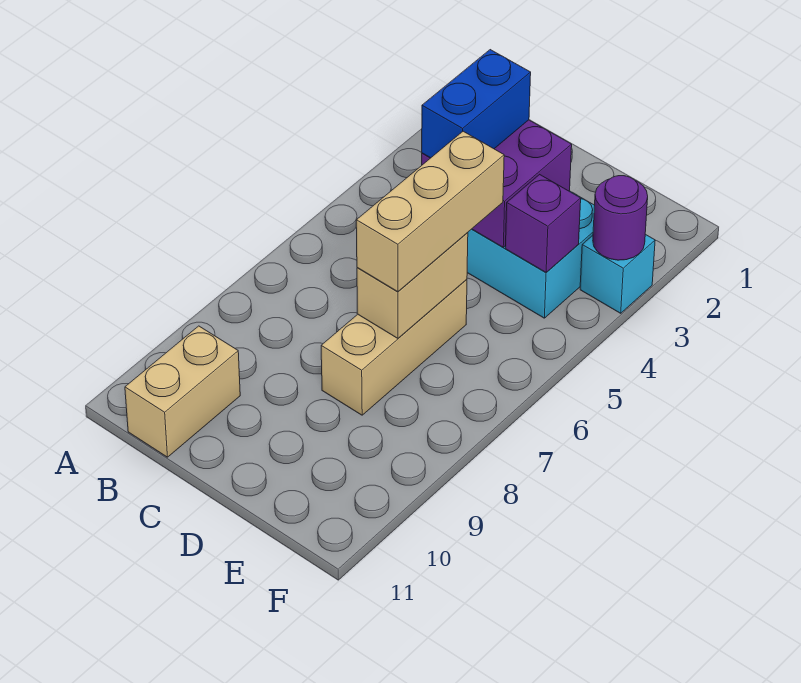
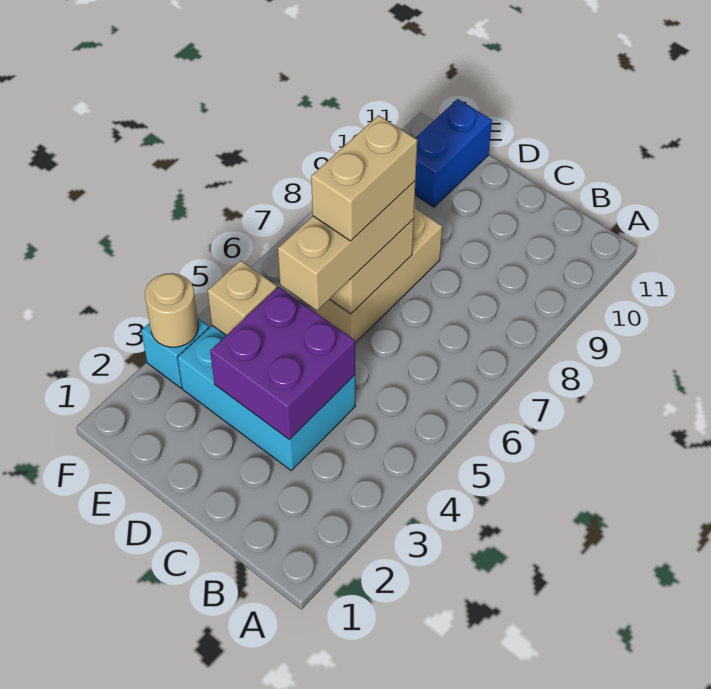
tan brick B10:B11 level 1 -> tan brick D6:D7 level 4
blue brick C3:C4 level 3 -> blue brick E10:E11 level 1
purple brick E4 level 2 -> tan brick E4 level 2
purple round brick F3 level 2 -> tan round brick F3 level 2

